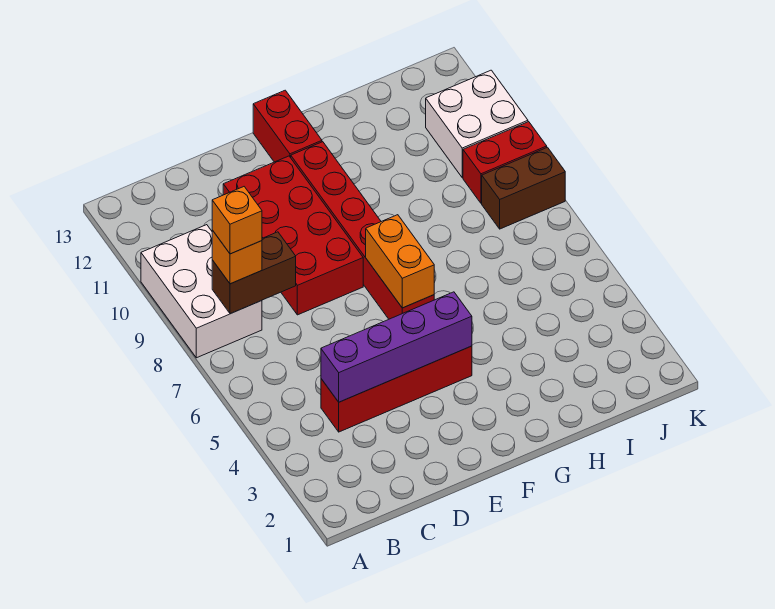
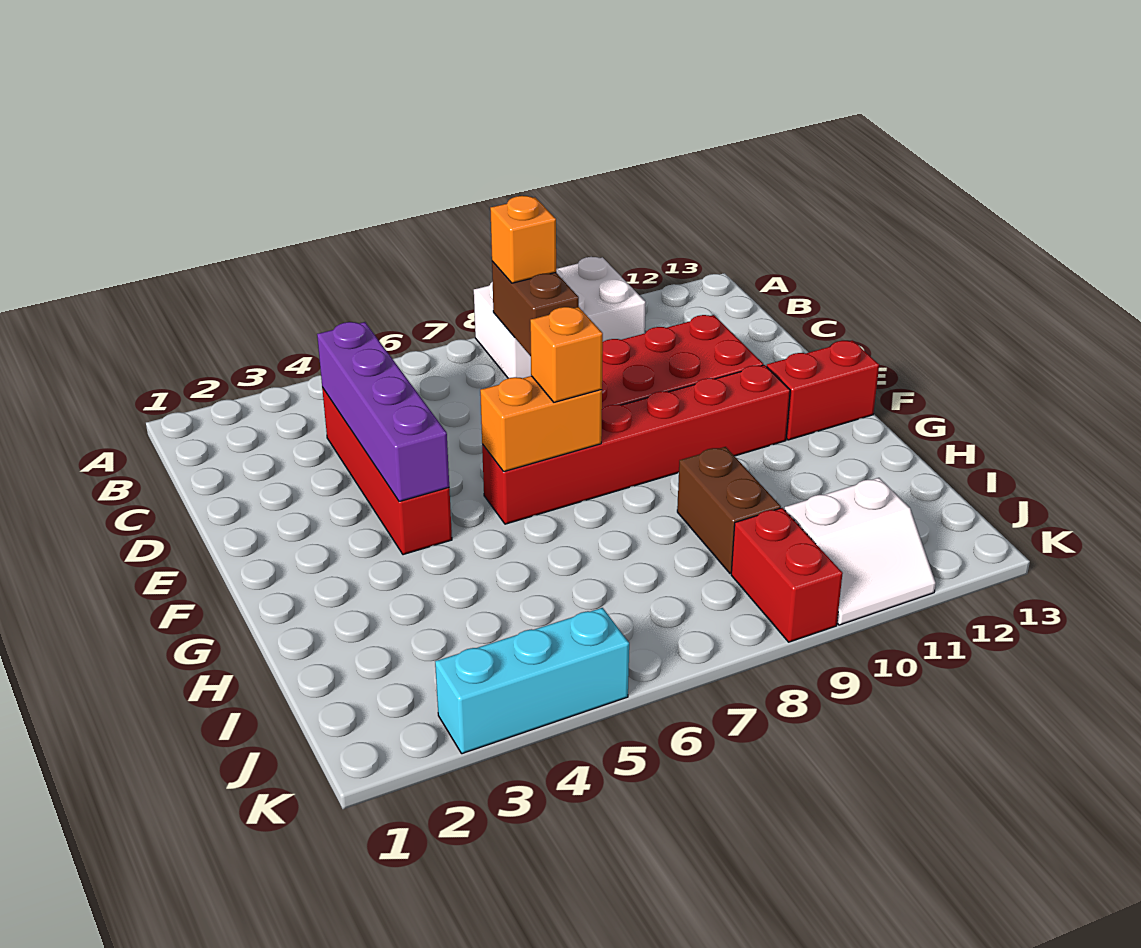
orange brick B8 level 4 -> orange brick F7 level 3
brown brick J8:K8 level 1 -> brown brick H9:I9 level 1
white brick J10:K11 level 1 -> white slope J10:K11 level 1 top J
none -> cyan brick K3:K5 level 1

